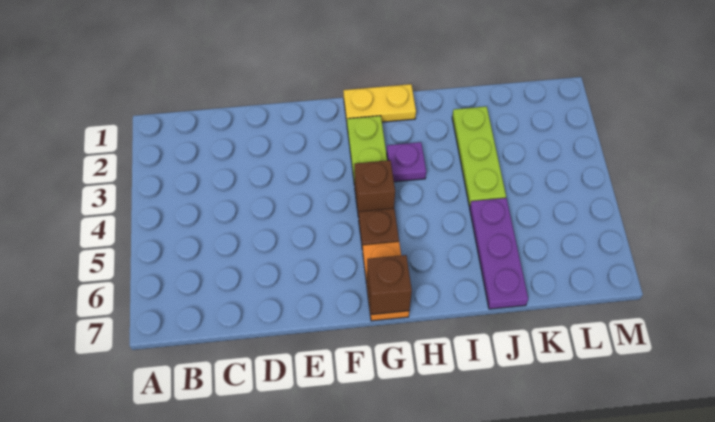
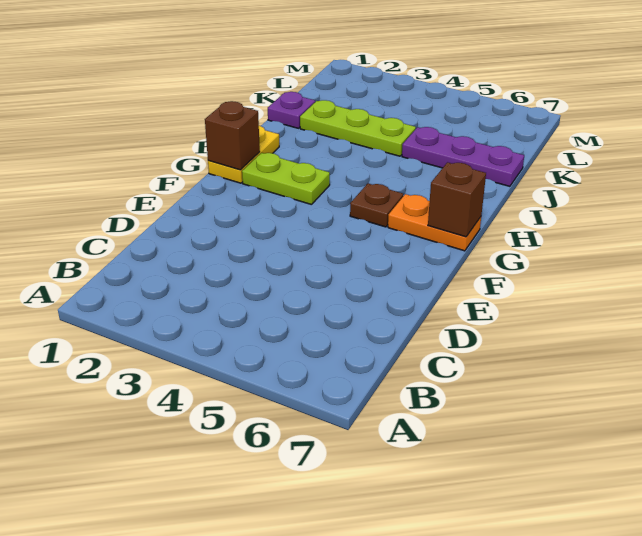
brown brick G4 level 1 -> brown brick G1 level 2
purple plate H3 level 1 -> purple plate J1 level 1

